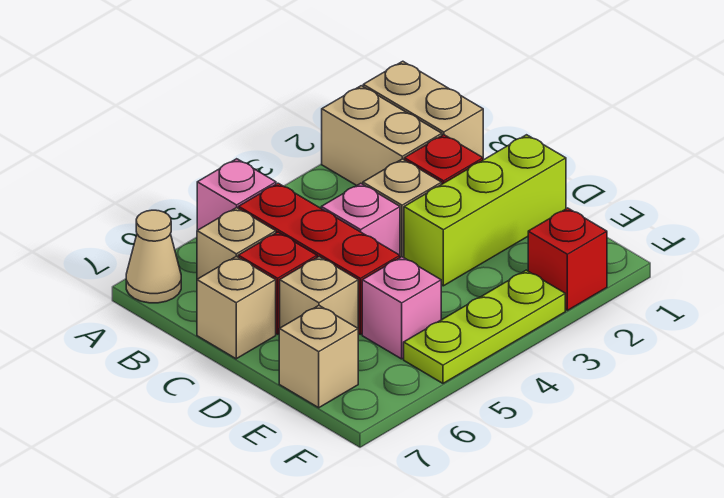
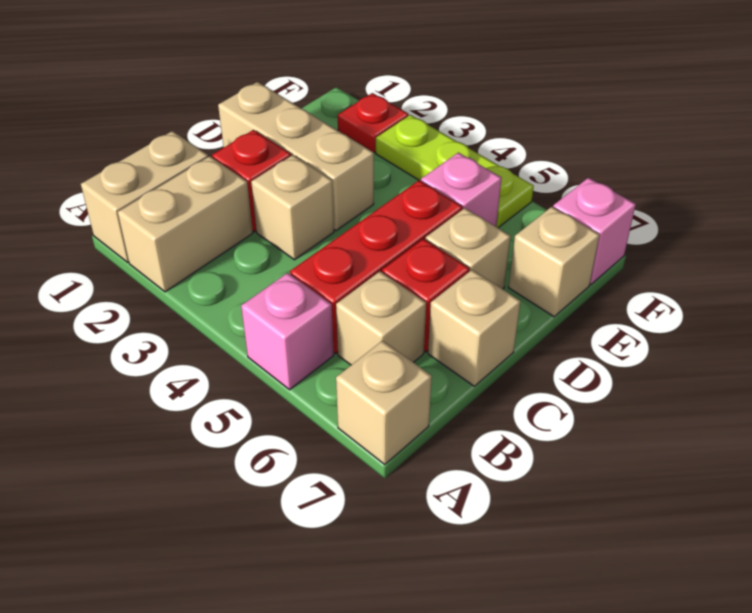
tan cone A7 level 1 -> tan brick A7 level 1
pink brick C4 level 1 -> pink brick F7 level 1
lime brick D1:D3 level 1 -> tan brick D1:D3 level 1
red brick F2 level 1 -> red plate F2 level 1

